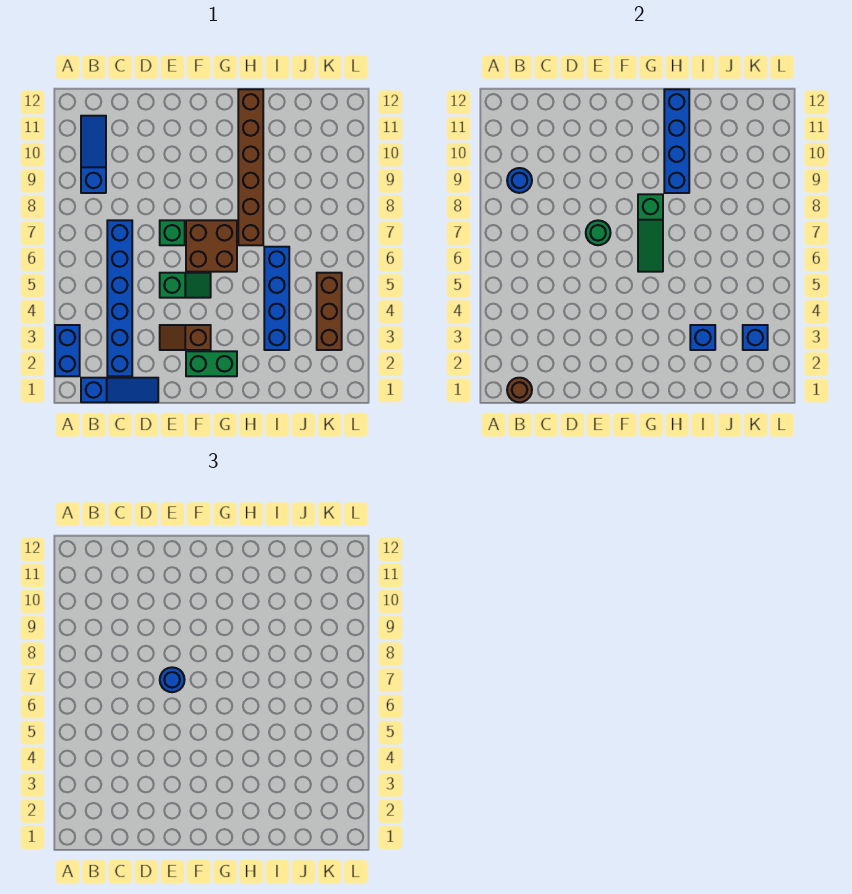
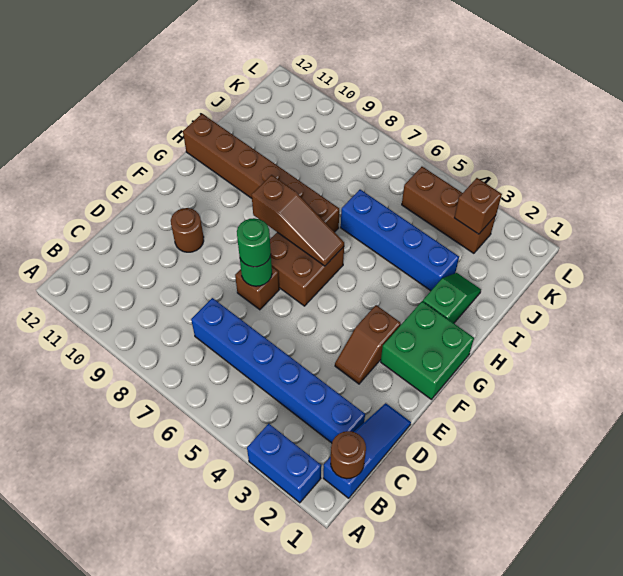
blue slope B9:B11 level 1 top 9 -> none
blue round brick B9 level 2 -> none
green slope E5:F5 level 1 top E -> green slope H2:I2 level 1 top H
green brick E7 level 1 -> brown brick E7 level 1
blue round brick E7 level 3 -> green round brick E7 level 3
none -> brown round brick E10 level 1
green brick F2:G2 level 1 -> green brick F1:G2 level 1
green slope G6:G8 level 2 top 8 -> brown slope G6:G8 level 2 top 8
blue brick H9:H12 level 2 -> none
blue brick I3 level 2 -> none
blue brick K3 level 2 -> brown brick K3 level 2

